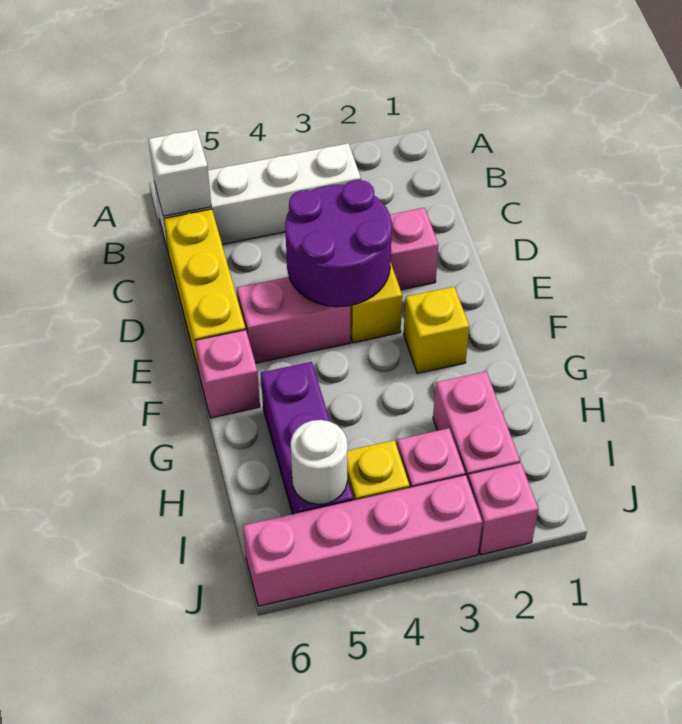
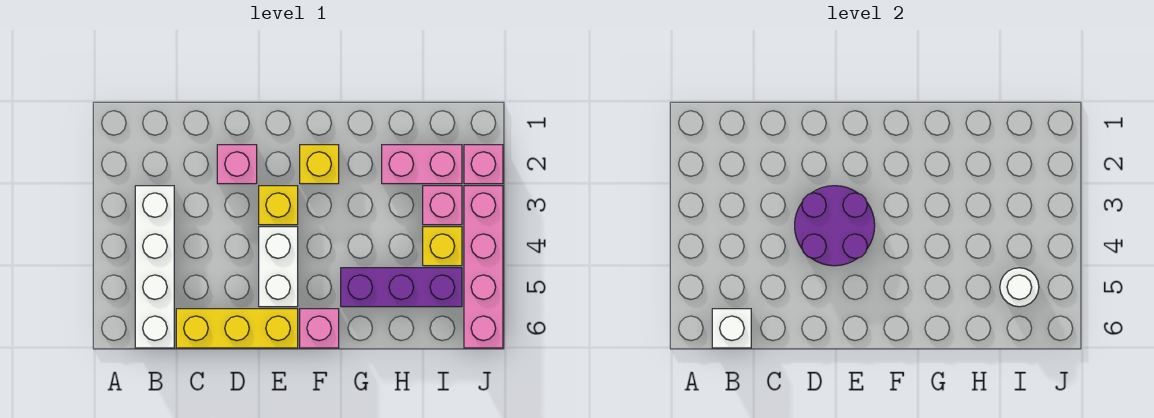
pink brick E4:E5 level 1 -> white brick E4:E5 level 1

